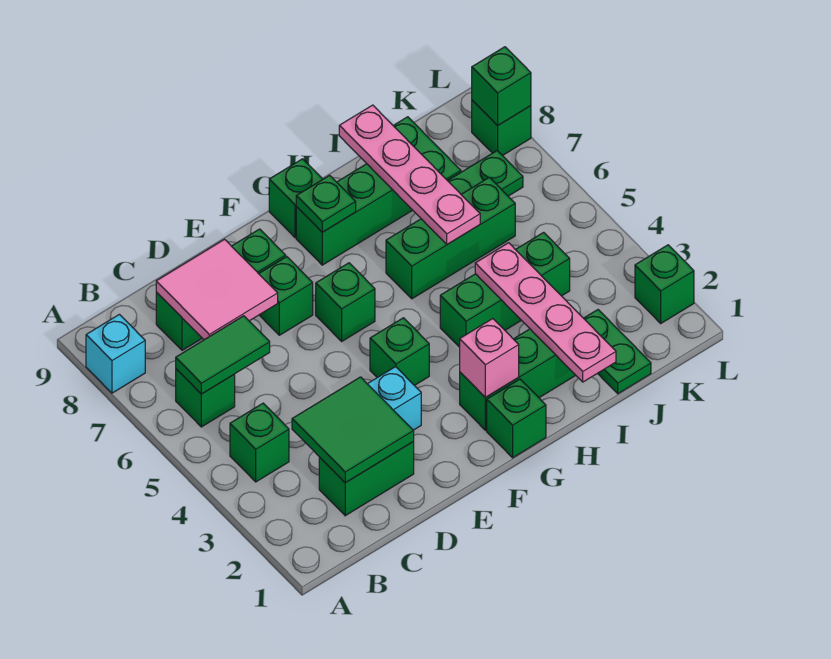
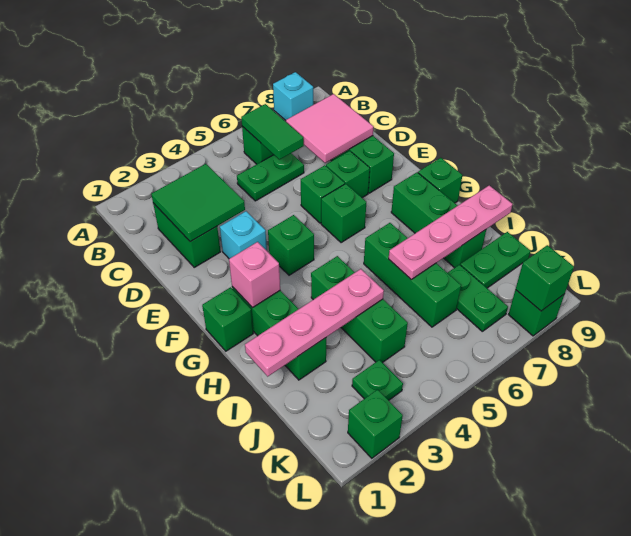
green brick B4 level 1 -> green brick E6 level 1
green plate G8 level 2 -> green plate K3 level 1
green plate J1:J2 level 1 -> green plate C5:C6 level 1

